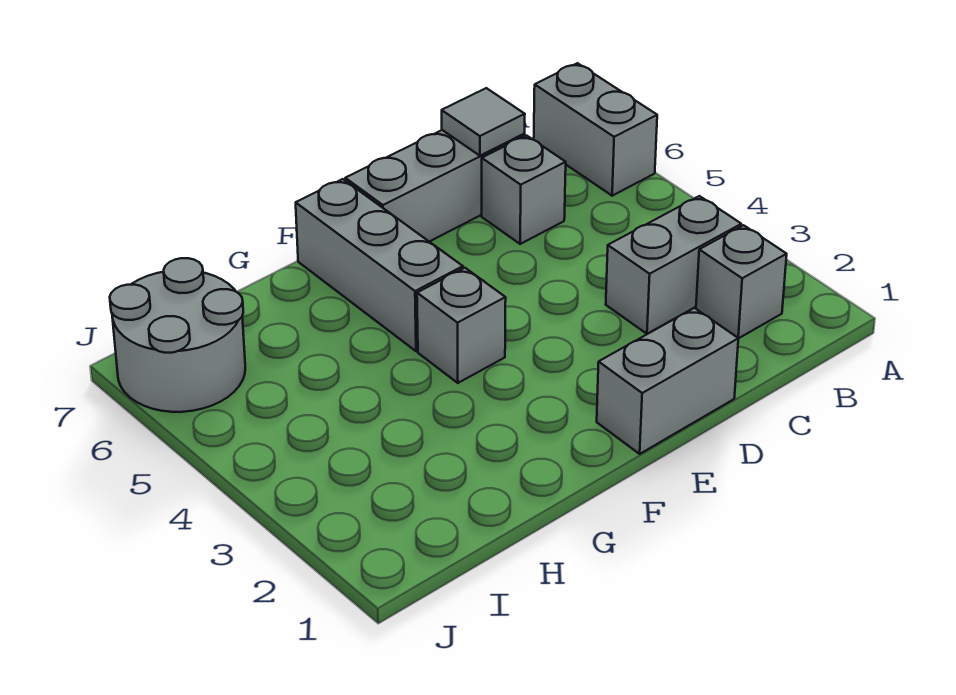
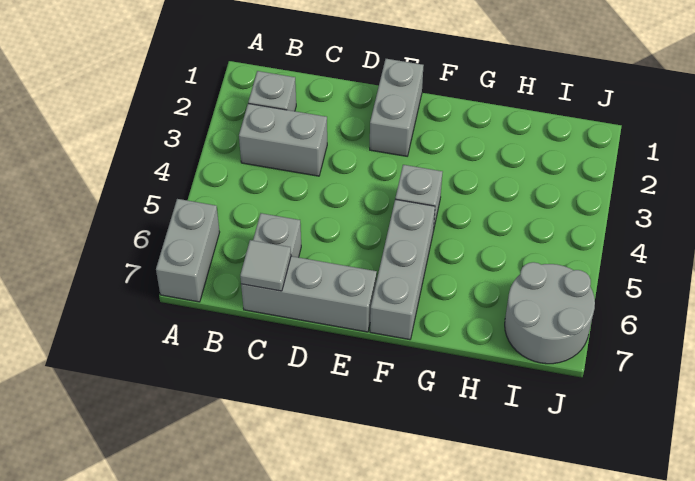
grey brick D1:E1 level 1 -> grey brick E1:E2 level 1

